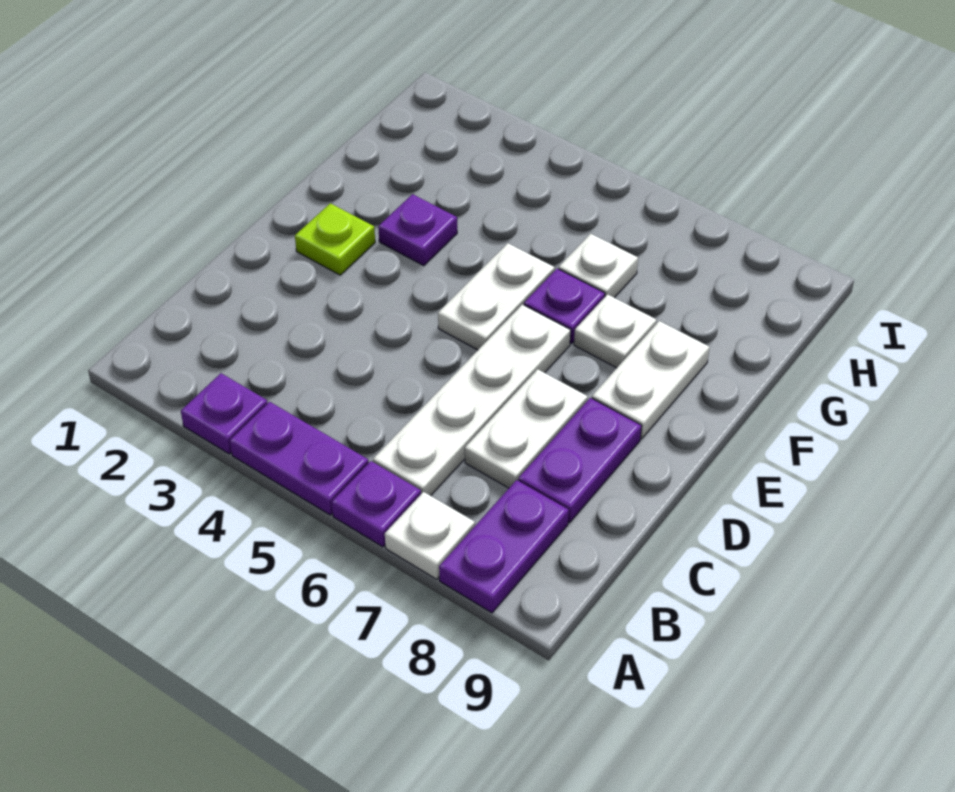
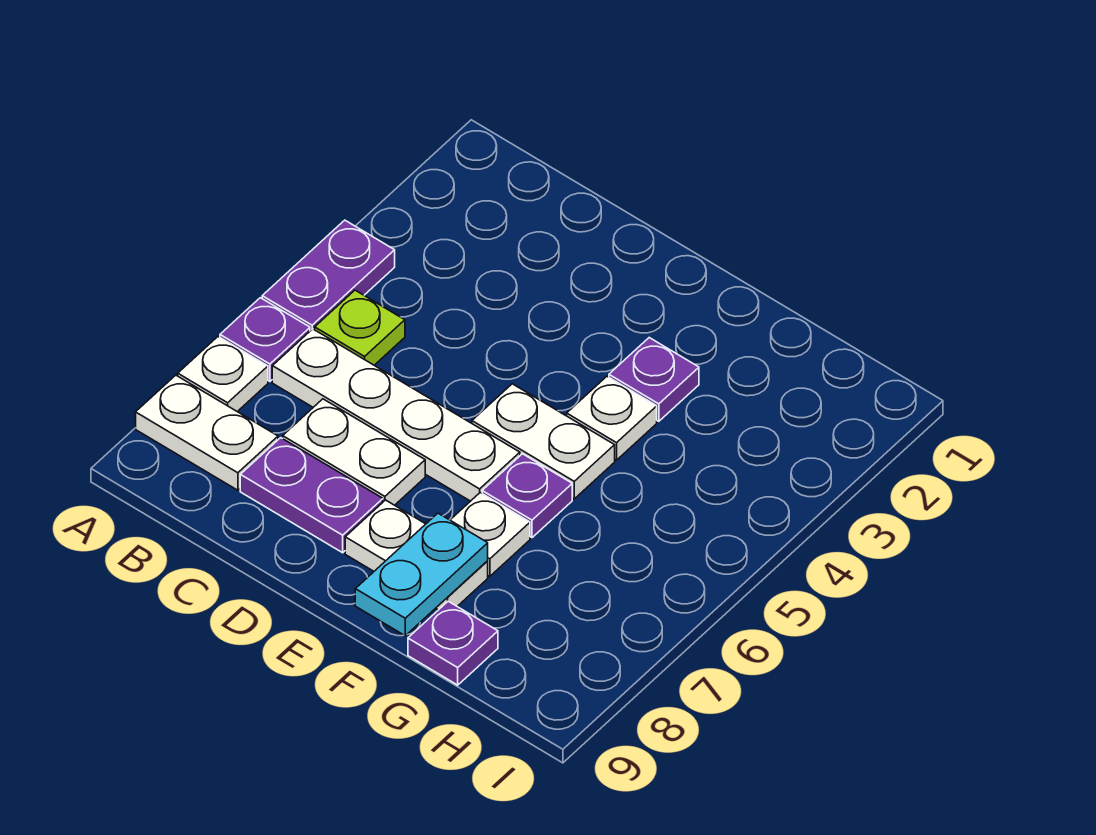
purple plate A3 level 1 -> purple plate G9 level 1
purple plate A8:B8 level 1 -> white plate A8:B8 level 1
lime plate E2 level 1 -> lime plate B5 level 1
none -> cyan plate F8:F9 level 2
white plate G6 level 1 -> white plate F4 level 1

